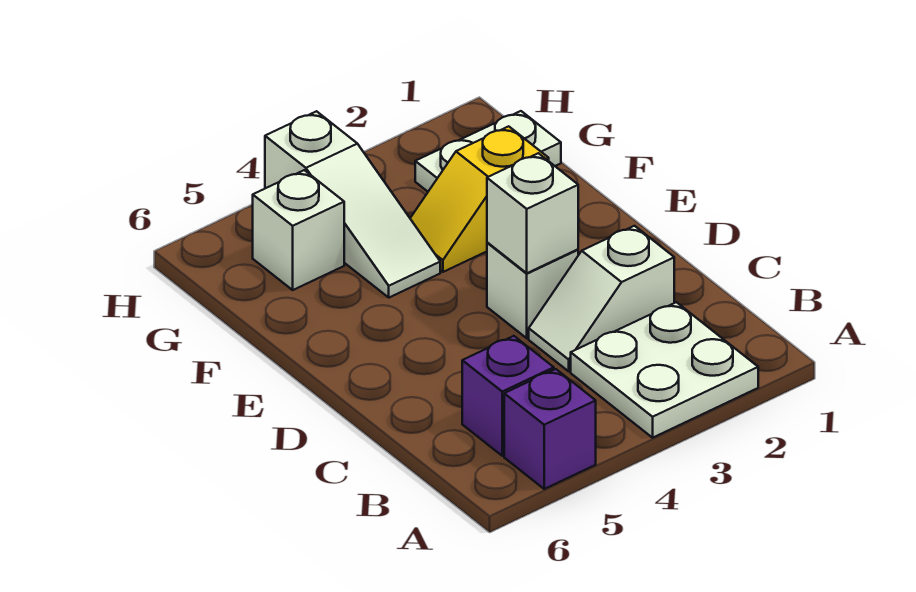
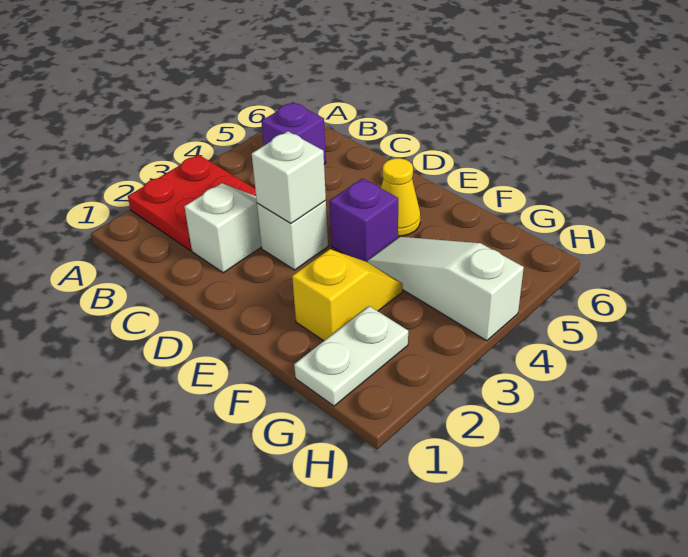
white plate A2:B3 level 1 -> red plate A2:B3 level 1
purple brick A5 level 1 -> purple brick E4 level 1
none -> yellow cone E5 level 1
white brick G5 level 1 -> none

